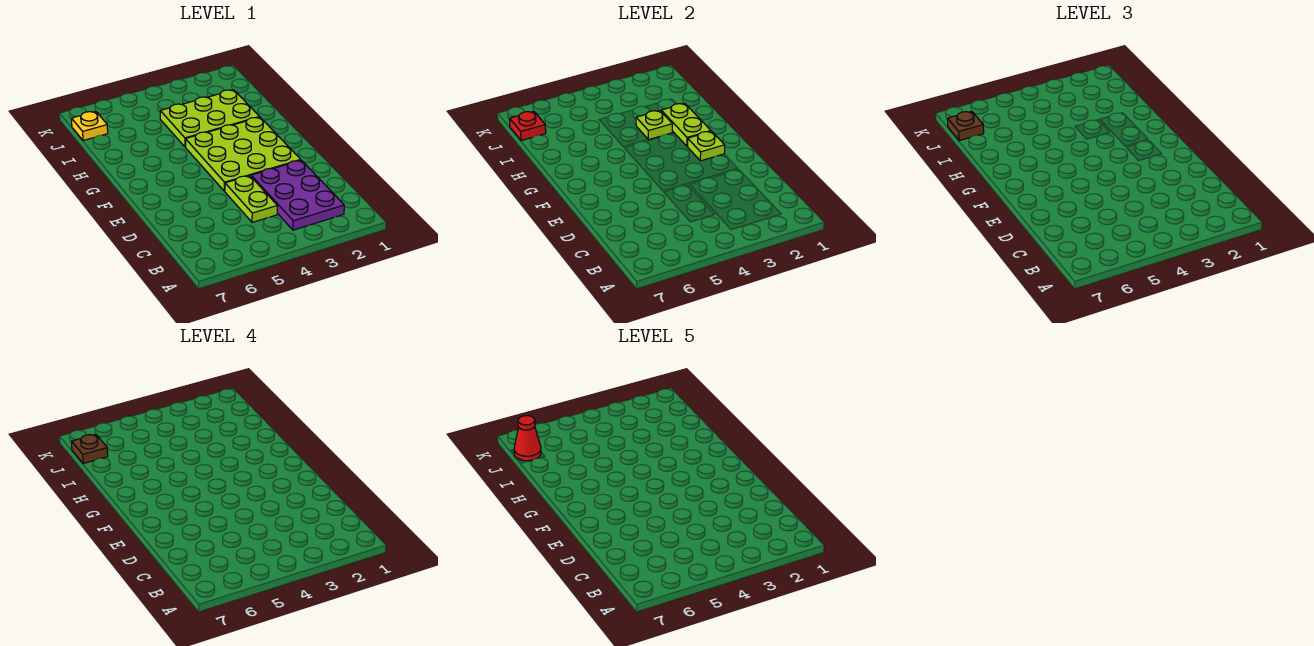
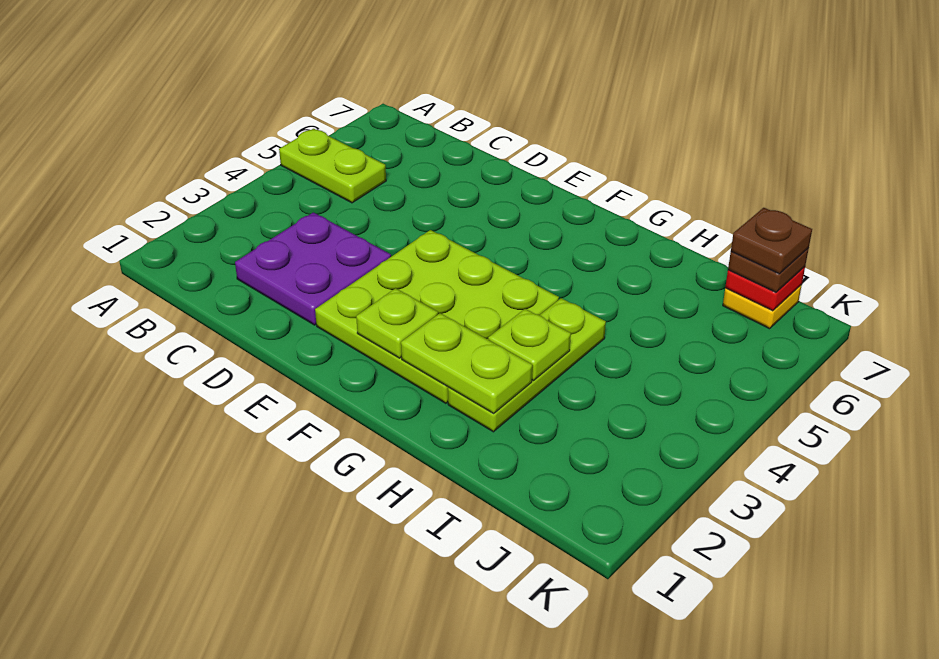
purple plate B2:D3 level 1 -> purple plate C2:D3 level 1
lime plate C4:D4 level 1 -> lime plate A5:B5 level 1
lime plate H2:I4 level 1 -> lime plate H2:H4 level 1
red cone J7 level 5 -> none

